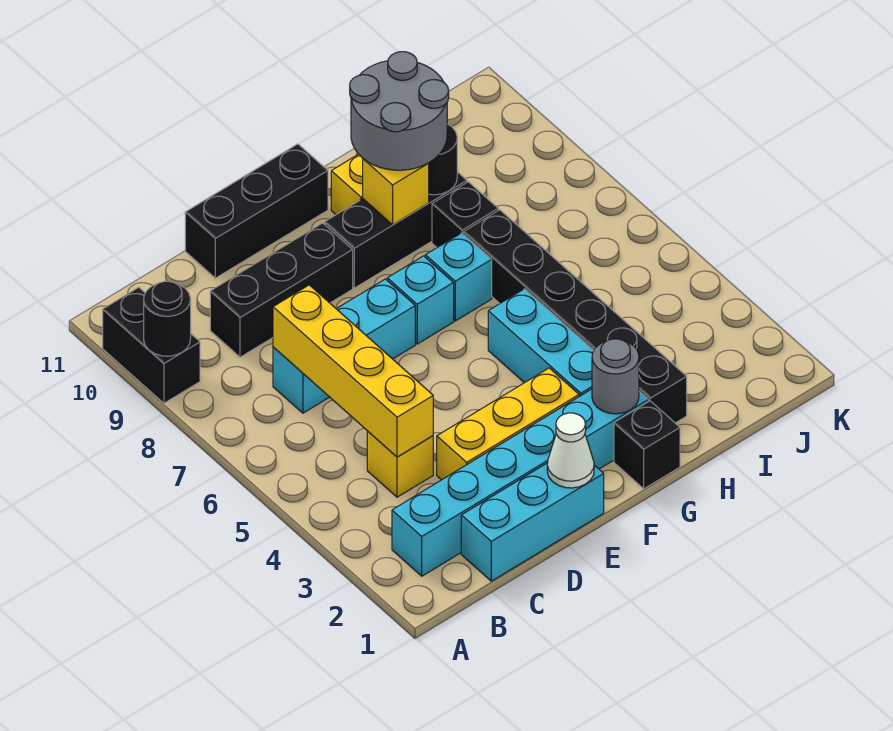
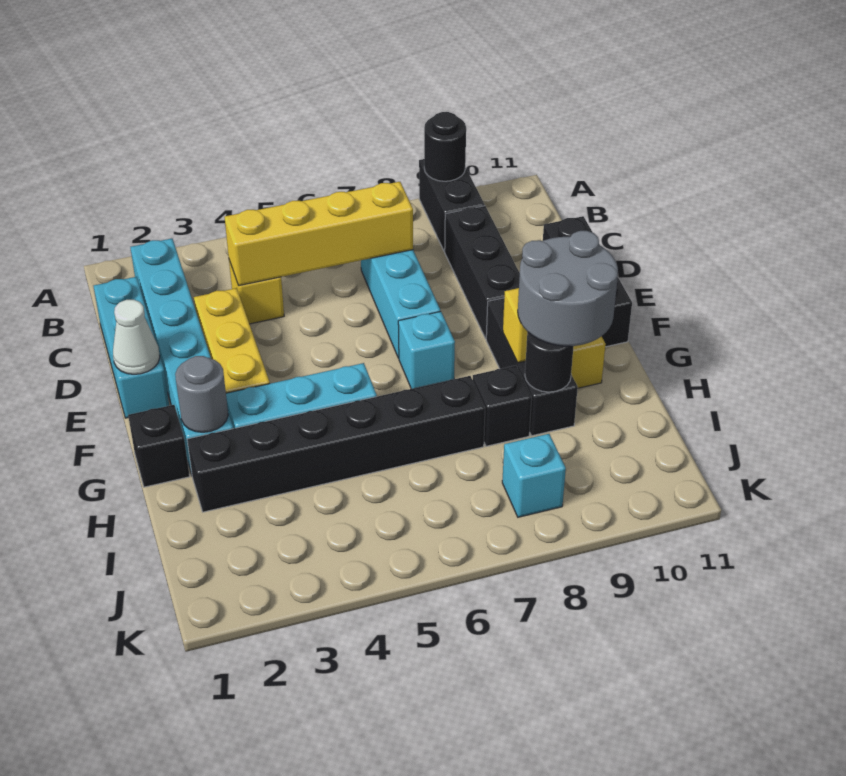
black brick A9:A10 level 1 -> black brick A9:B9 level 1
cyan brick G7 level 1 -> cyan brick J8 level 1

